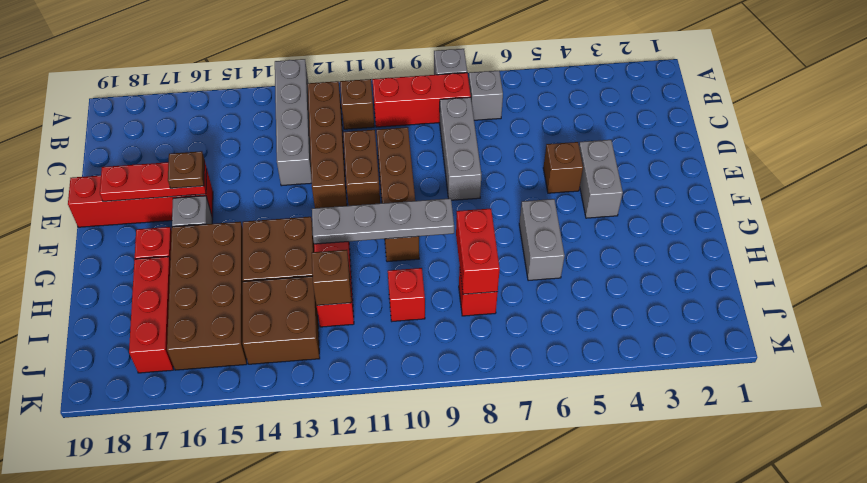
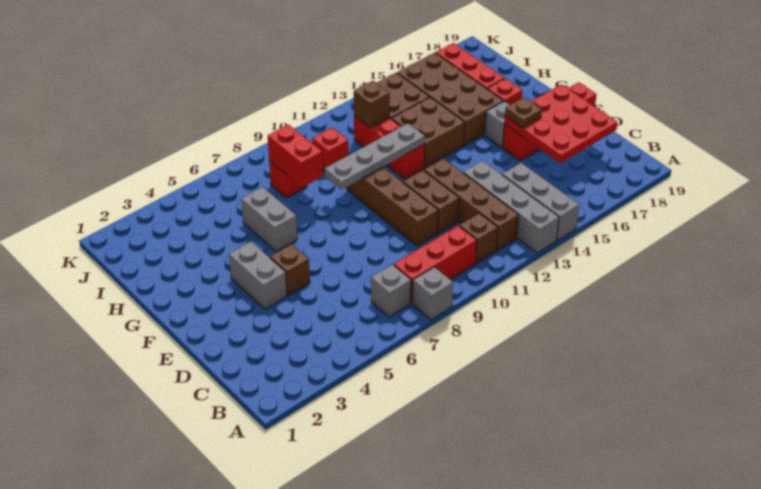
grey brick C8:E8 level 1 -> grey brick A14:C14 level 1
red plate E16:E18 level 2 -> red plate C16:E18 level 2

